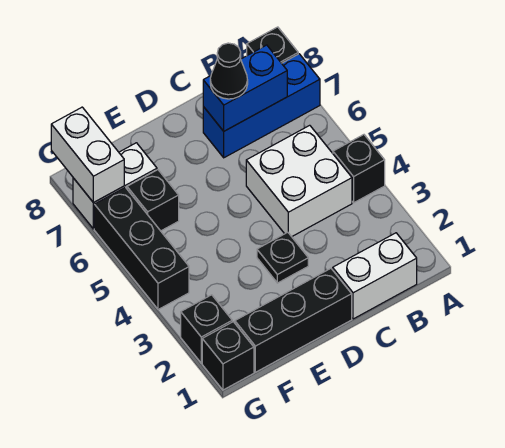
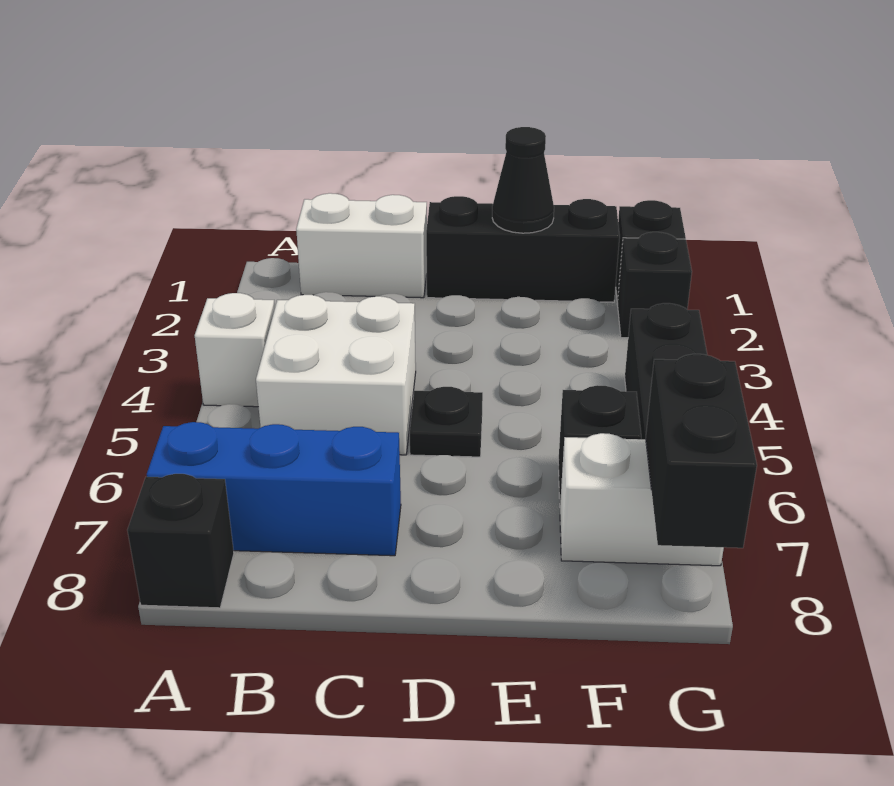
black brick A4 level 1 -> white brick A4 level 1
blue brick B7:C7 level 2 -> none
black cone C7 level 3 -> black cone E1 level 2
black plate D3 level 1 -> black plate D5 level 1
white brick G7:G8 level 2 -> black brick G7:G8 level 2

